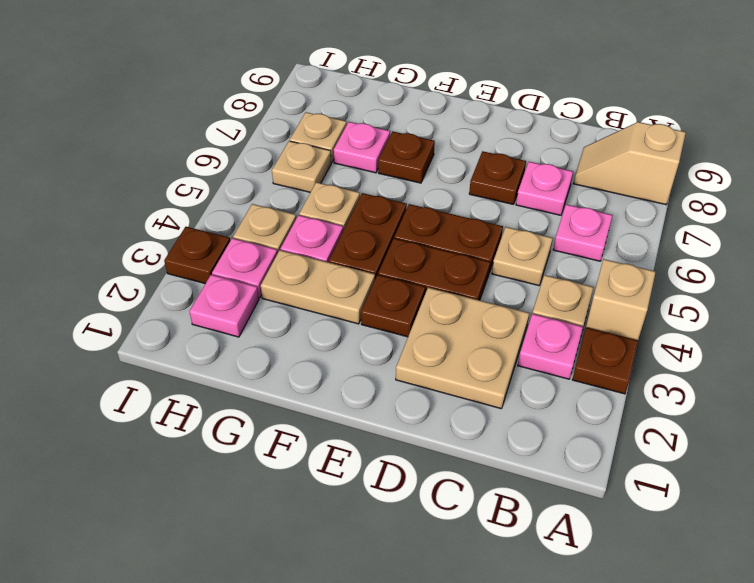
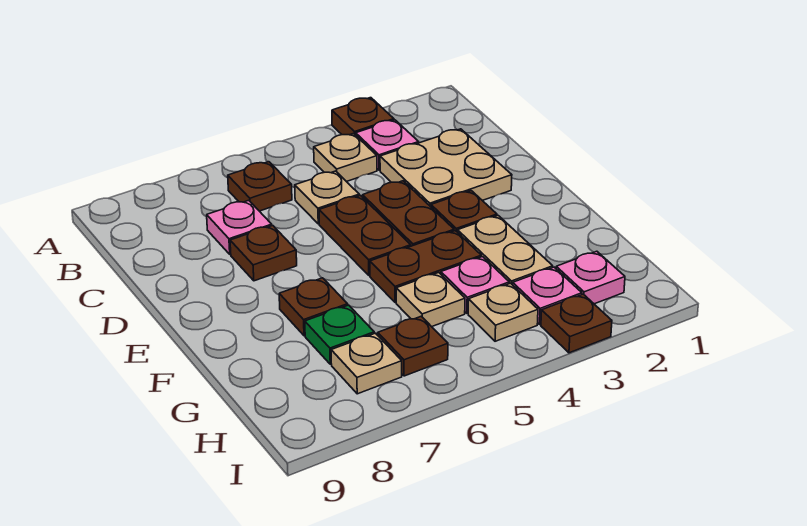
tan brick A4 level 1 -> none
tan slope A8:B8 level 1 top A -> none
pink plate B6 level 1 -> brown plate B6 level 1
pink plate G7 level 1 -> green plate G7 level 1
tan plate H6 level 1 -> brown plate H6 level 1

